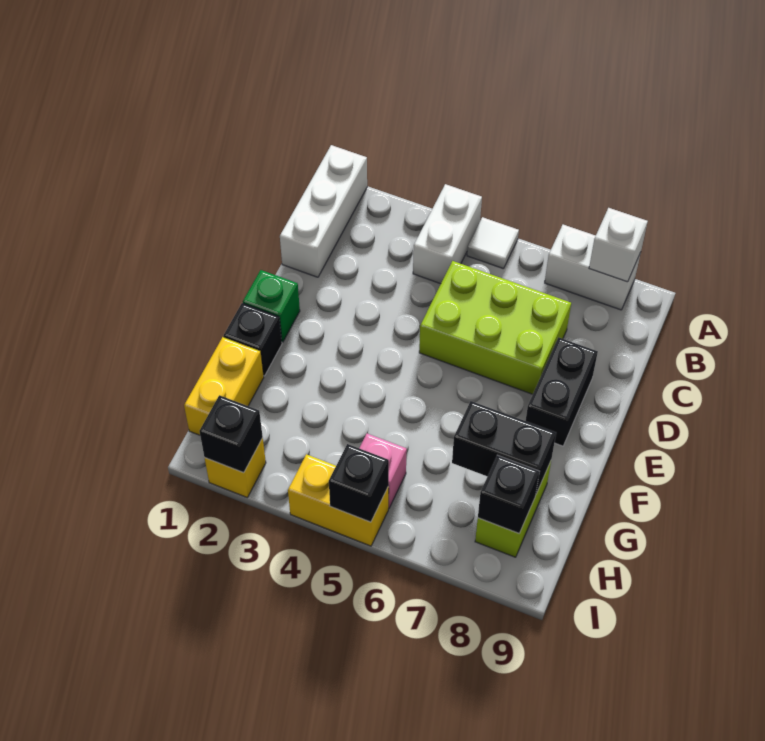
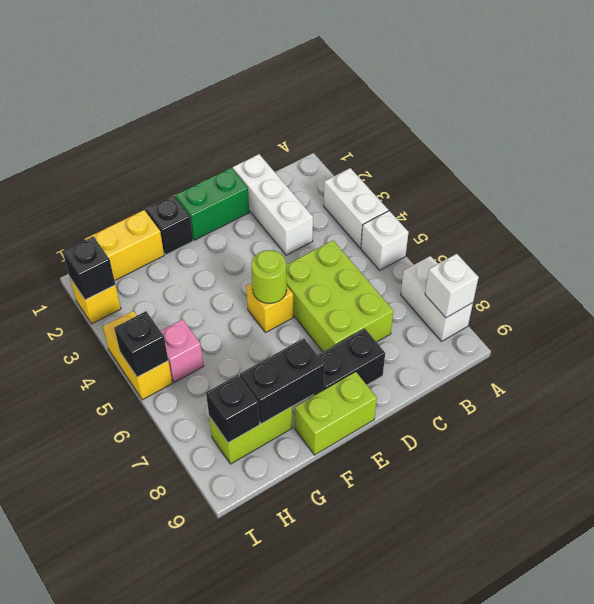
white brick A1:C1 level 1 -> white brick C1:C3 level 1
white brick A4:B4 level 1 -> white brick A3:A4 level 1
white tile A5 level 1 -> white brick A5 level 1
green brick E1 level 1 -> green brick D1:E1 level 1
none -> yellow brick E5 level 1
none -> lime round brick E5 level 2
none -> lime brick E9:F9 level 1
black brick G7:G8 level 2 -> black brick F8:G8 level 2

